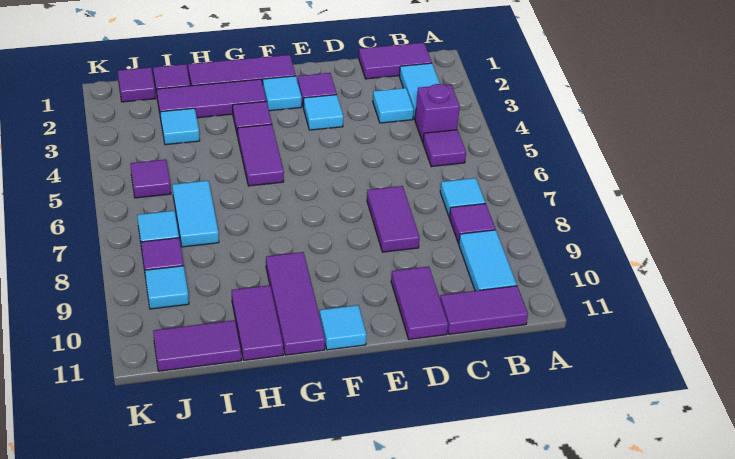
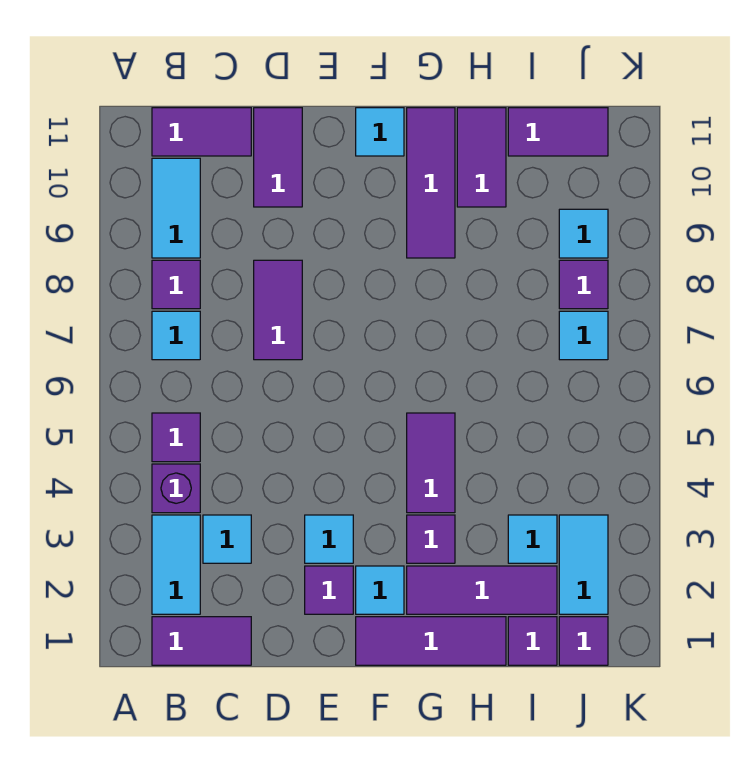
cyan tile I6:I7 level 1 -> cyan tile J2:J3 level 1
purple tile J5 level 1 -> none

